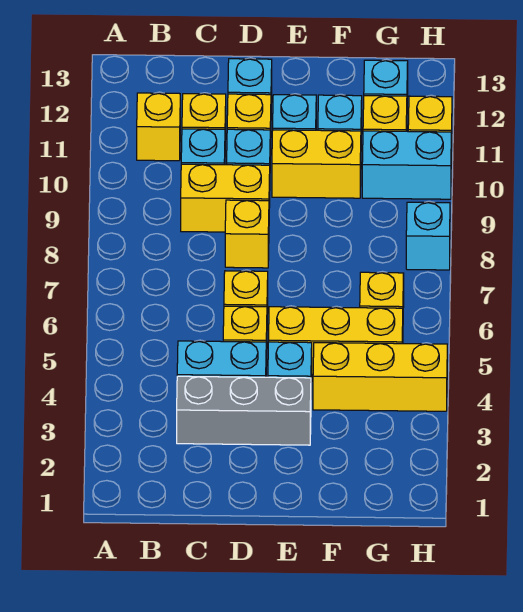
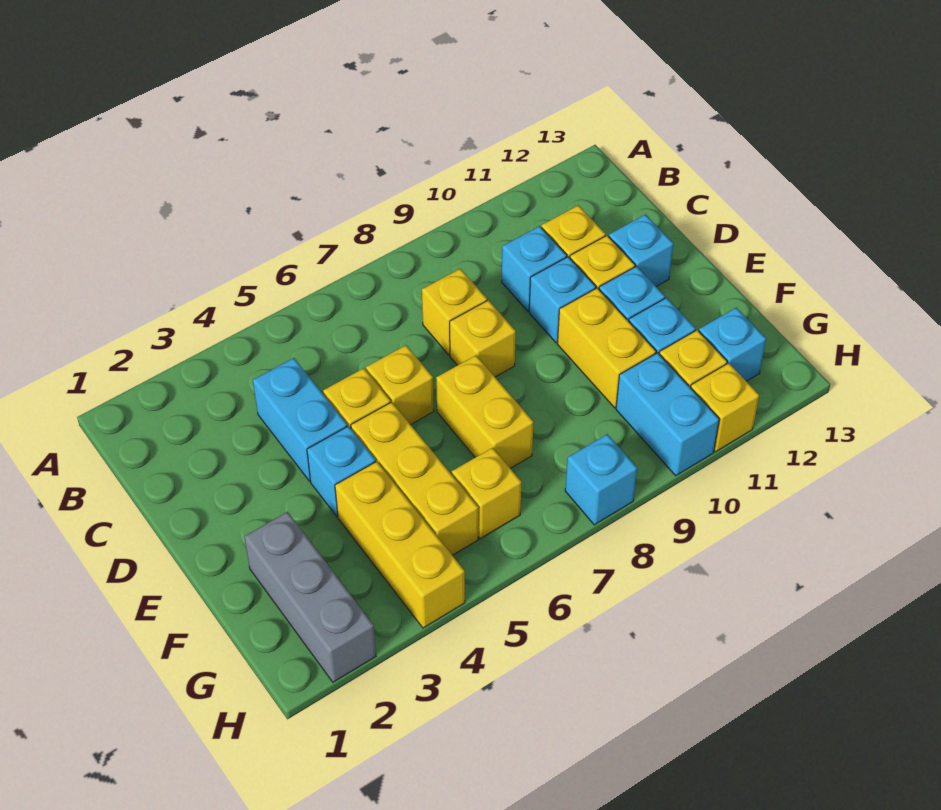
yellow brick B11 level 1 -> yellow brick C8 level 1
grey brick C3:E3 level 1 -> grey brick F2:H2 level 1
yellow brick C9:D9 level 1 -> yellow brick E7:F7 level 1

